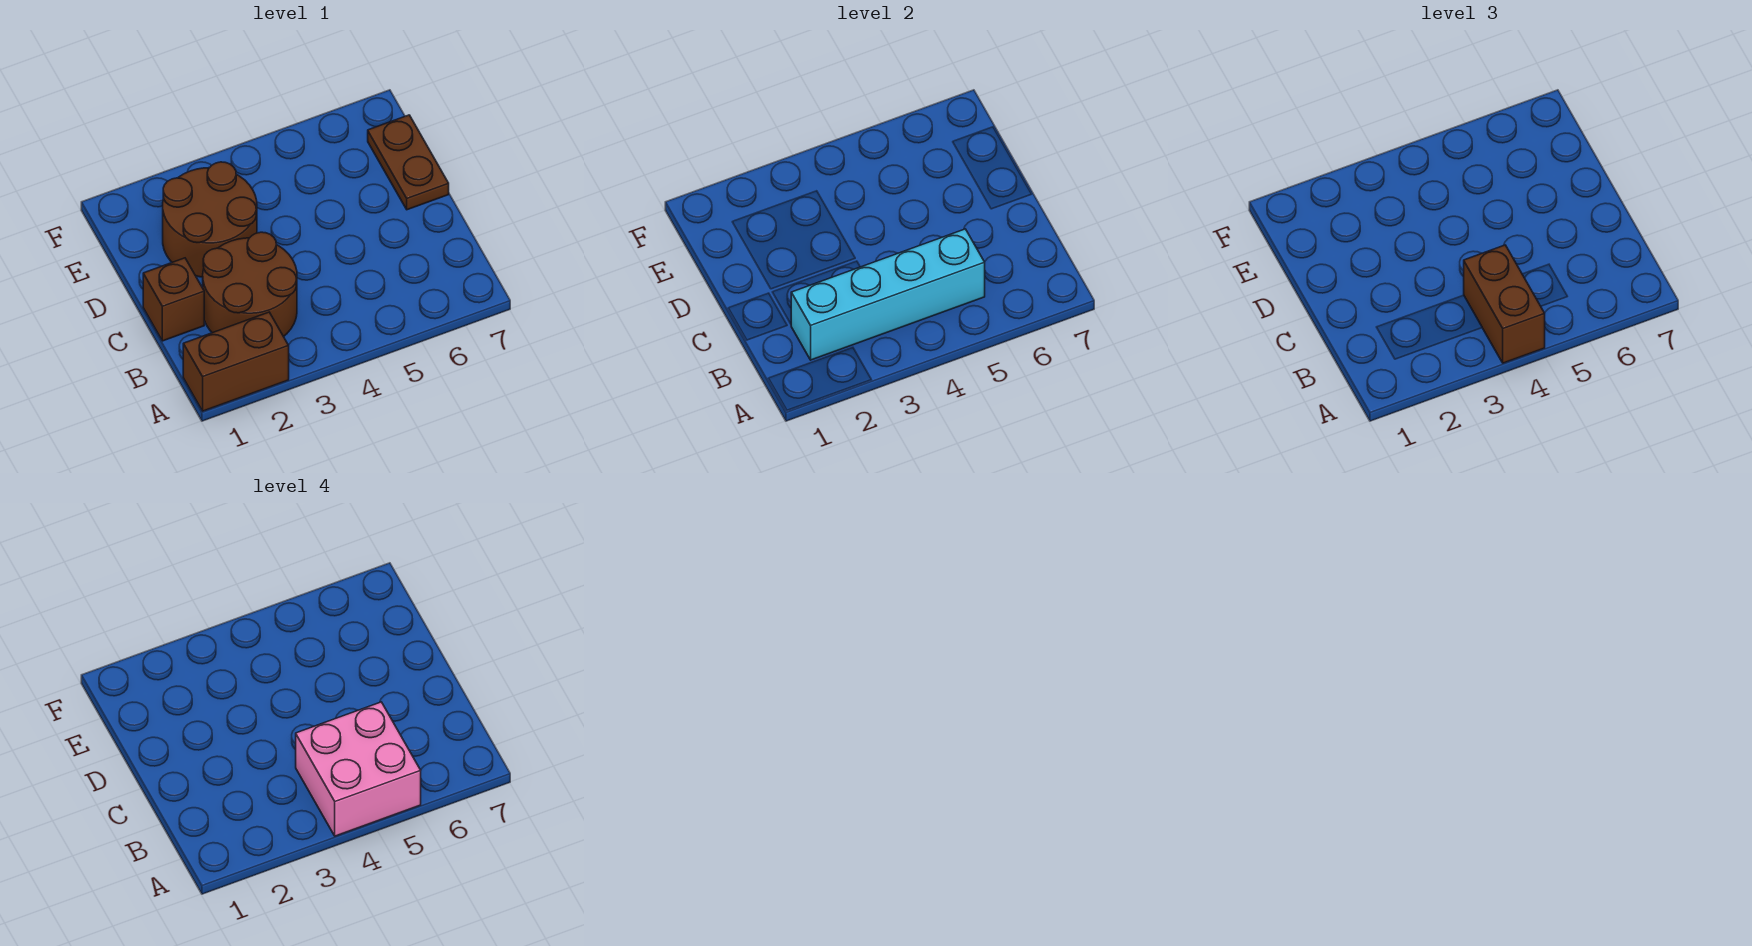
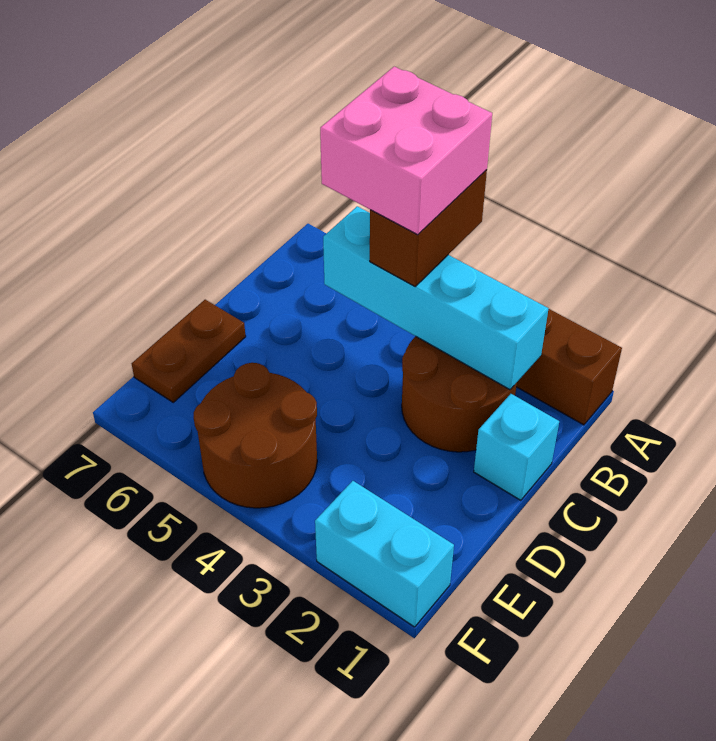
brown brick C1 level 1 -> cyan brick C1 level 1
brown round brick D2:E3 level 1 -> brown round brick E4:F5 level 1
none -> cyan brick F1:F2 level 1

